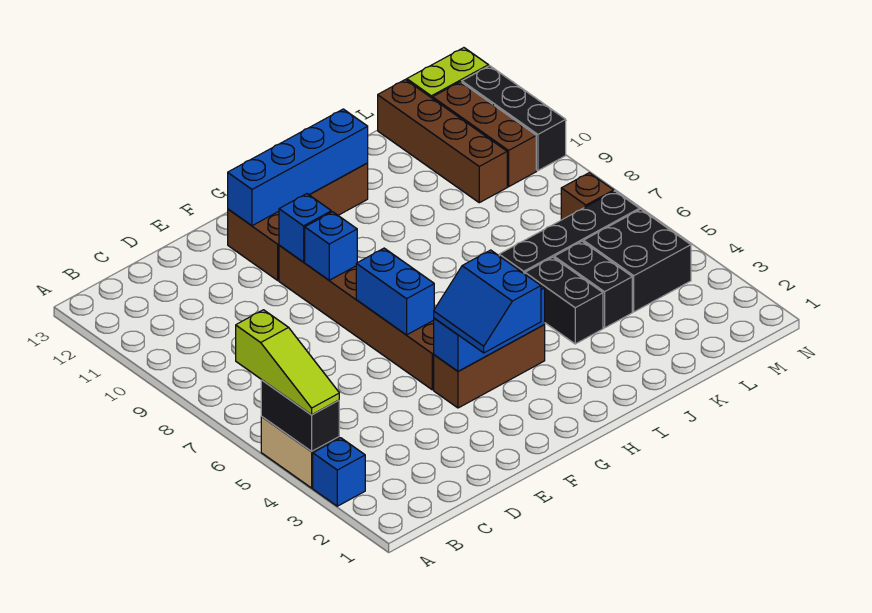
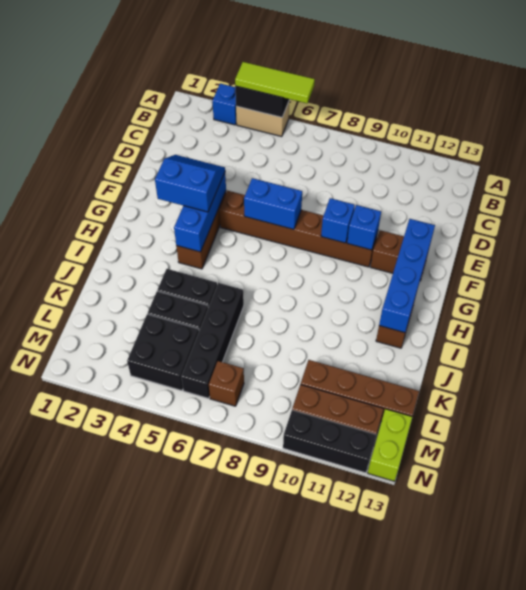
lime slope A4:A6 level 3 top 6 -> lime tile A4:A6 level 3

